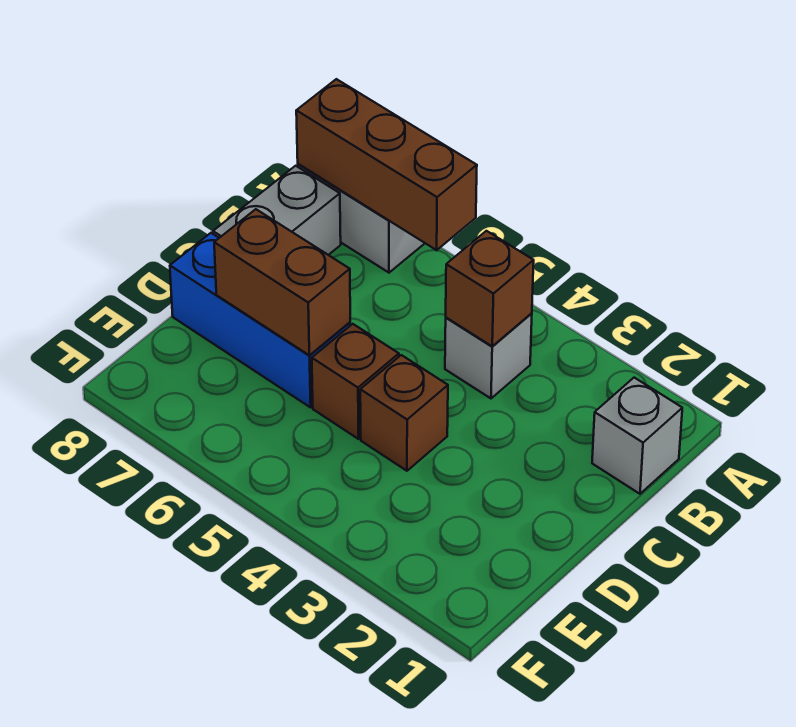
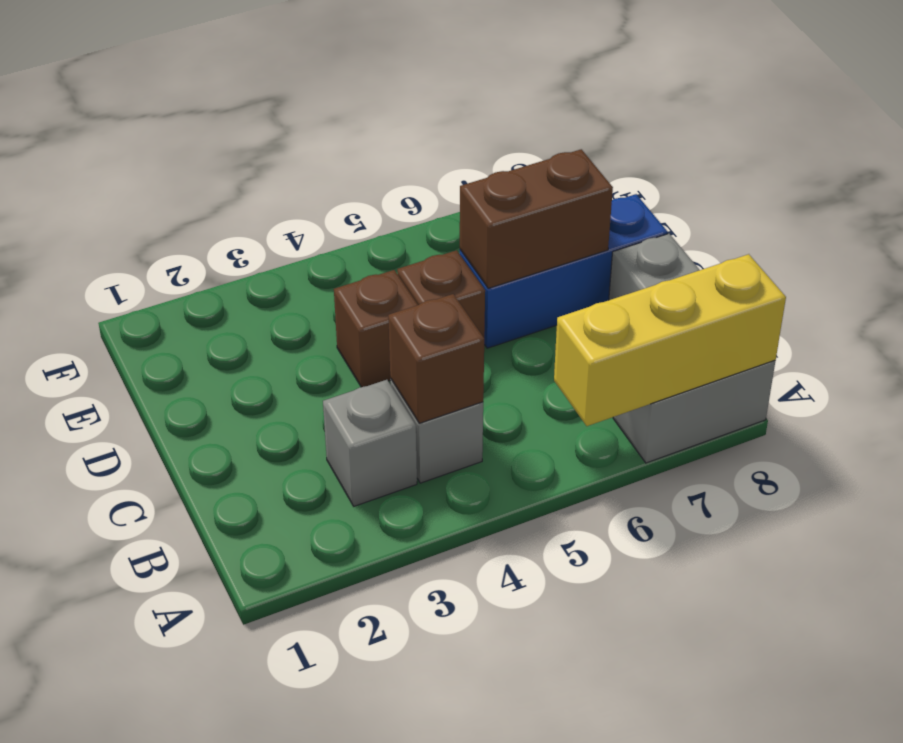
brown brick A6:A8 level 2 -> yellow brick A6:A8 level 2
grey brick B1 level 1 -> grey brick B3 level 1

